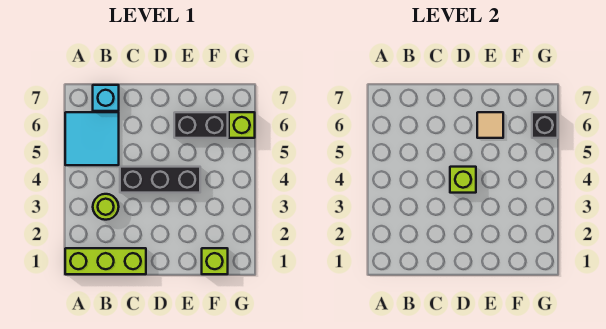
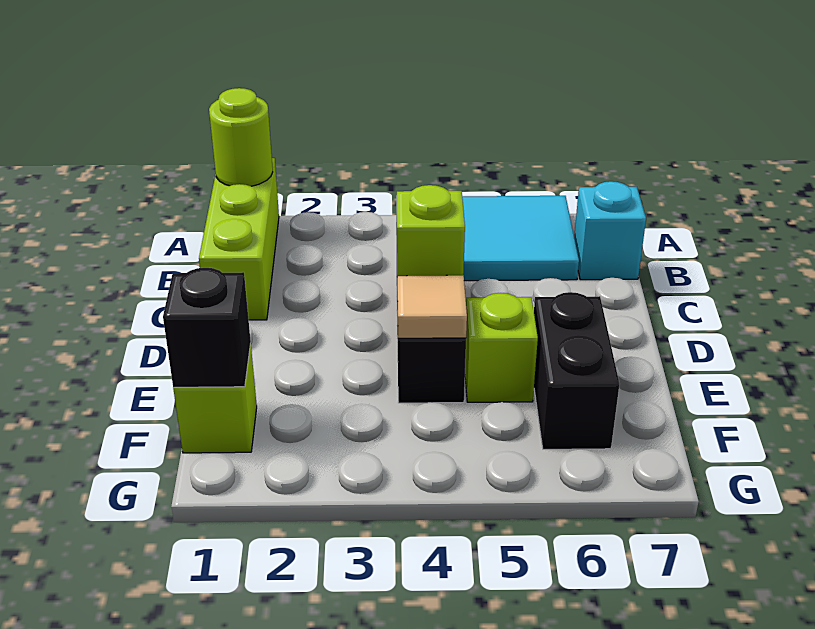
lime round brick B3 level 1 -> lime round brick A1 level 2
tan tile E6 level 2 -> tan tile E4 level 2
lime brick G6 level 1 -> lime brick E5 level 1
black brick G6 level 2 -> black brick F1 level 2

